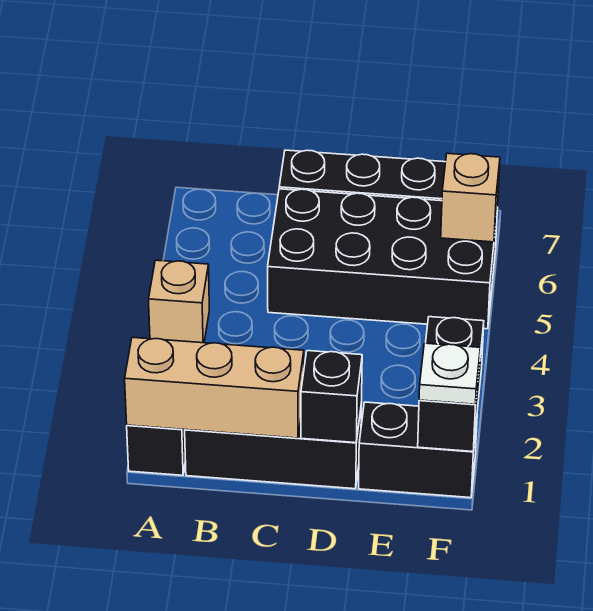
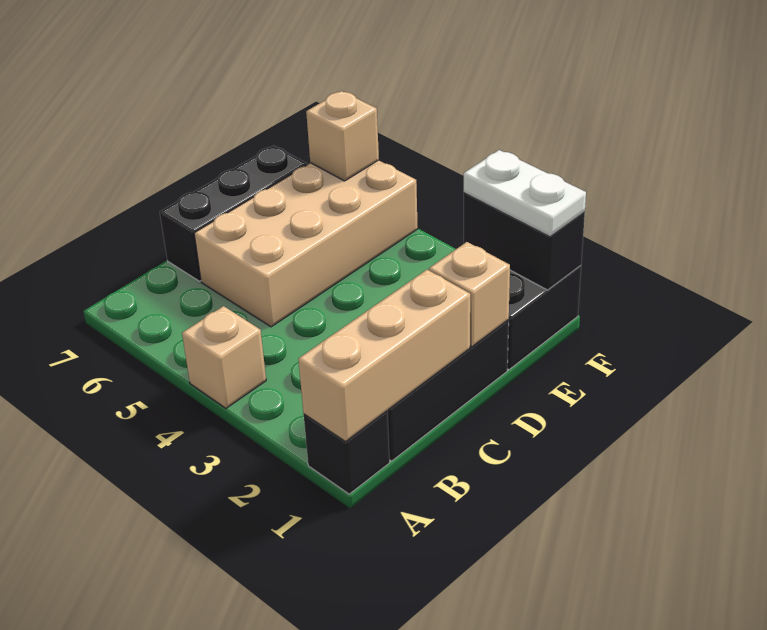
black brick C5:F6 level 1 -> tan brick C5:F6 level 1
black brick D1 level 2 -> tan brick D1 level 2
white plate F1 level 3 -> white plate F1:F2 level 3

